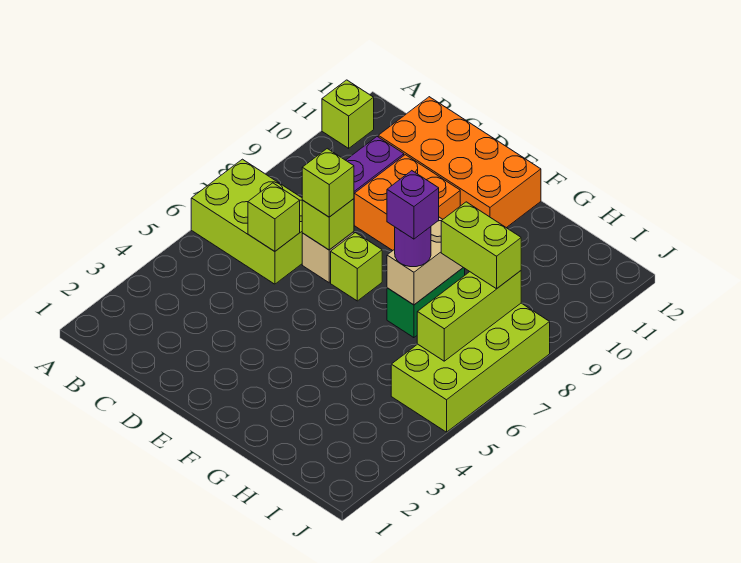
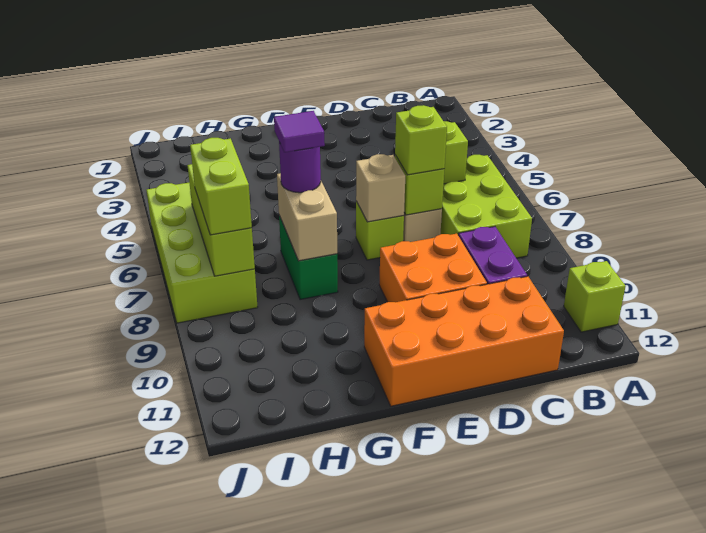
lime brick A6:C7 level 1 -> lime brick B6:C8 level 1
none -> tan brick E7 level 2
purple brick G7 level 4 -> purple tile G7 level 4
lime brick H8:I8 level 3 -> lime brick I7:I8 level 3

